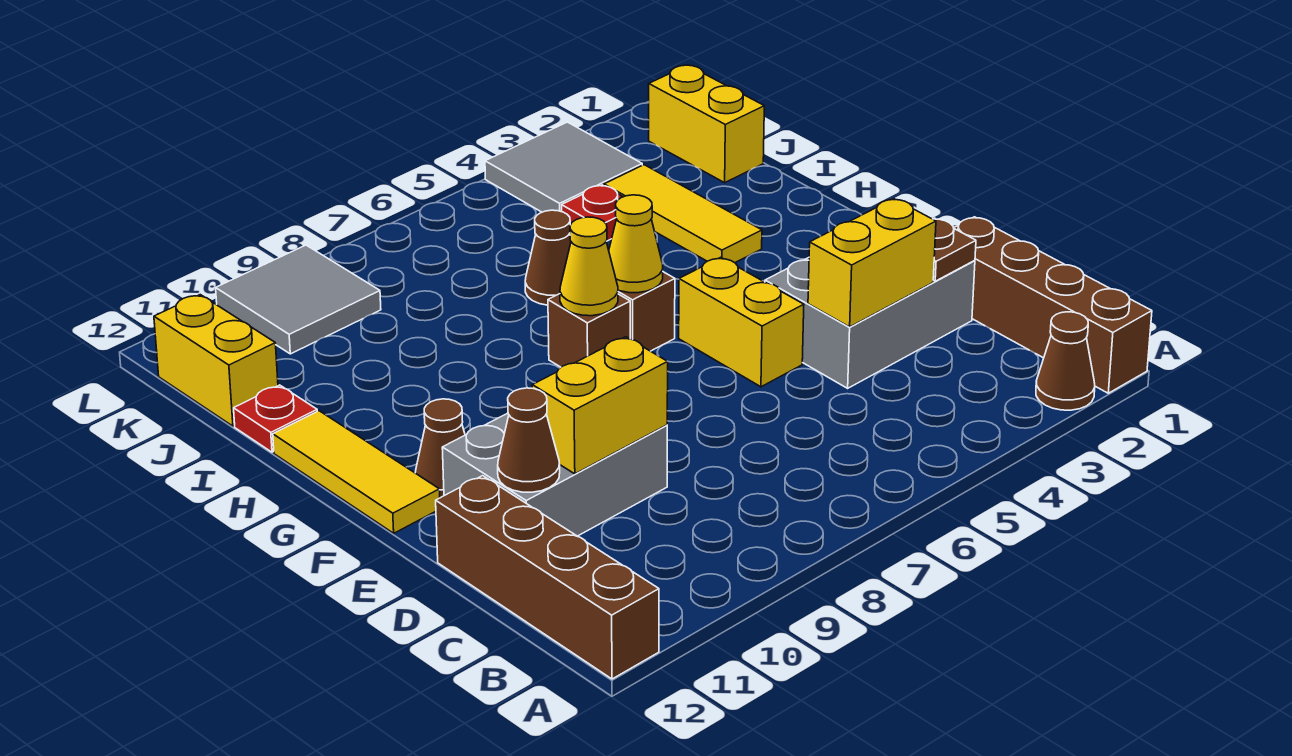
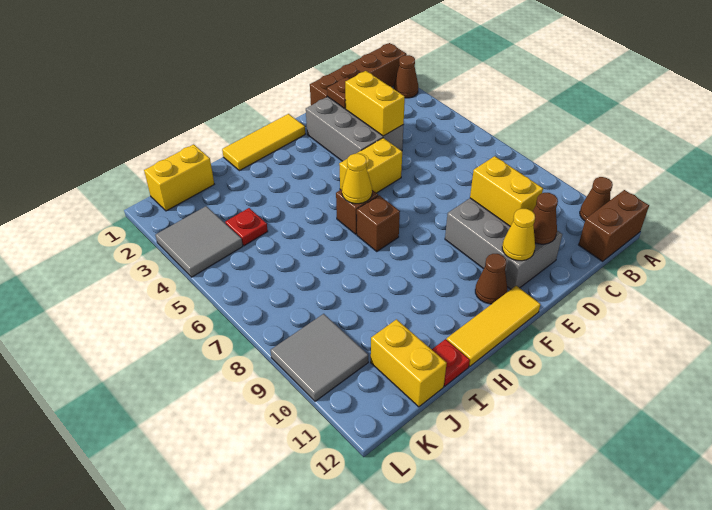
brown brick A12:D12 level 1 -> brown brick A12:B12 level 1
yellow cone G7 level 2 -> yellow cone E11 level 2
yellow tile H3:J3 level 1 -> yellow tile F1:H1 level 1
brown cone I6 level 1 -> brown cone A11 level 1
yellow brick J12:K12 level 1 -> yellow brick J11:J12 level 1

